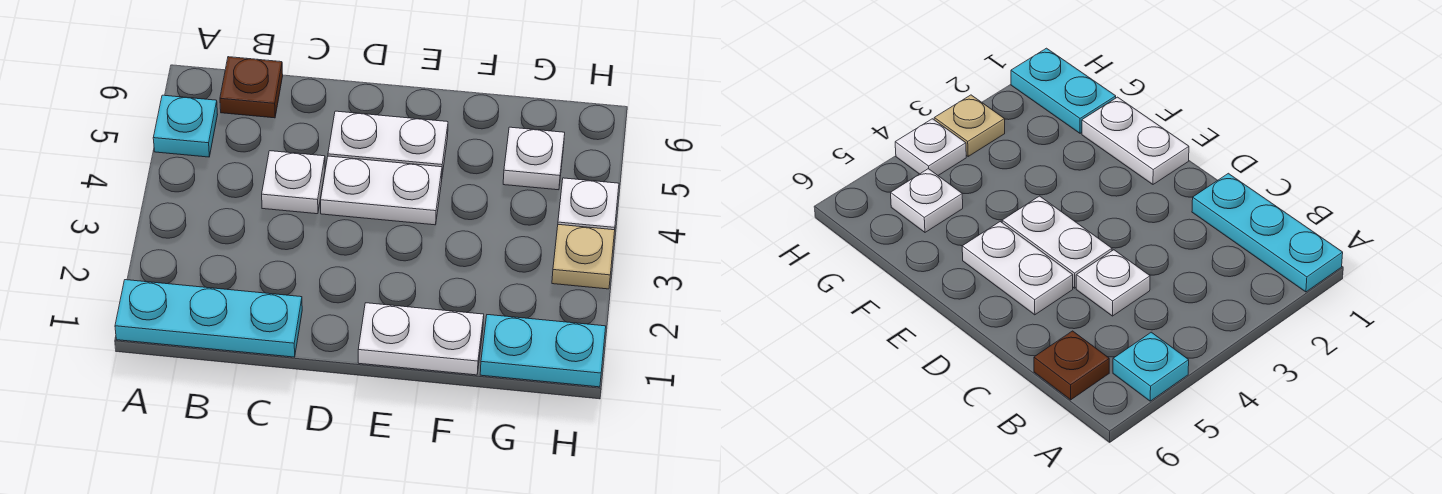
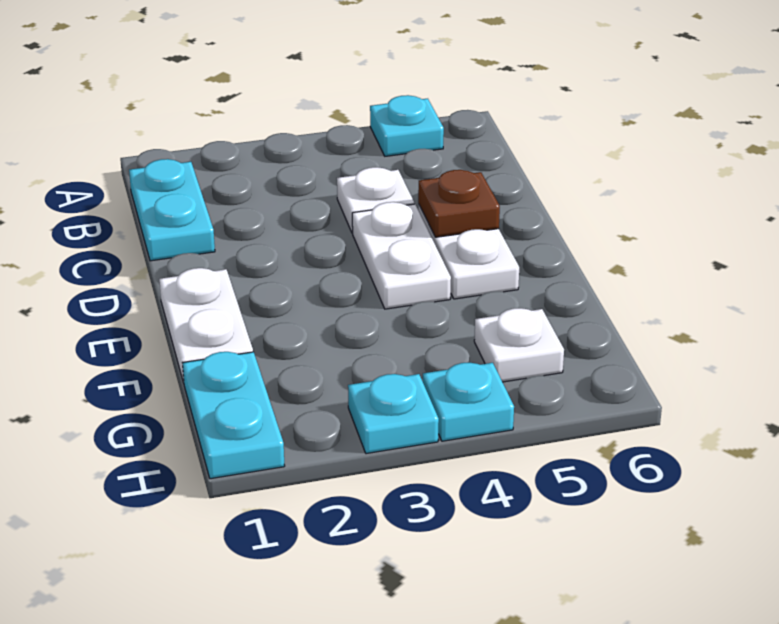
cyan plate A1:C1 level 1 -> cyan plate B1:C1 level 1
brown plate B6 level 1 -> brown plate D5 level 2
tan plate H3 level 1 -> cyan plate H3 level 1
white plate H4 level 1 -> cyan plate H4 level 1

